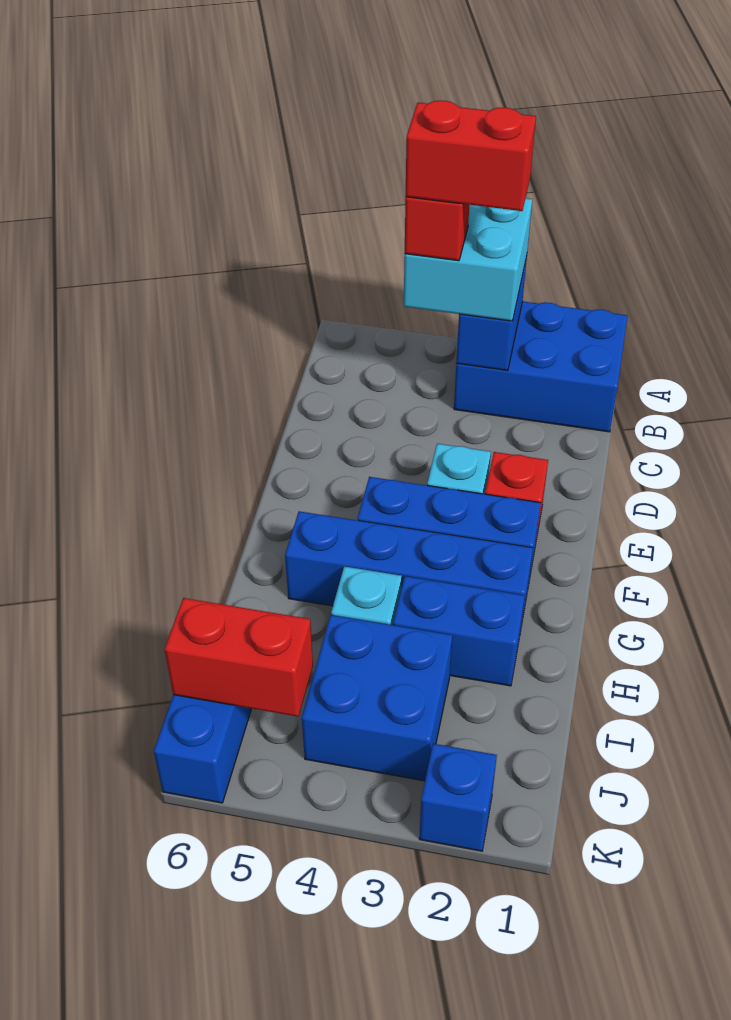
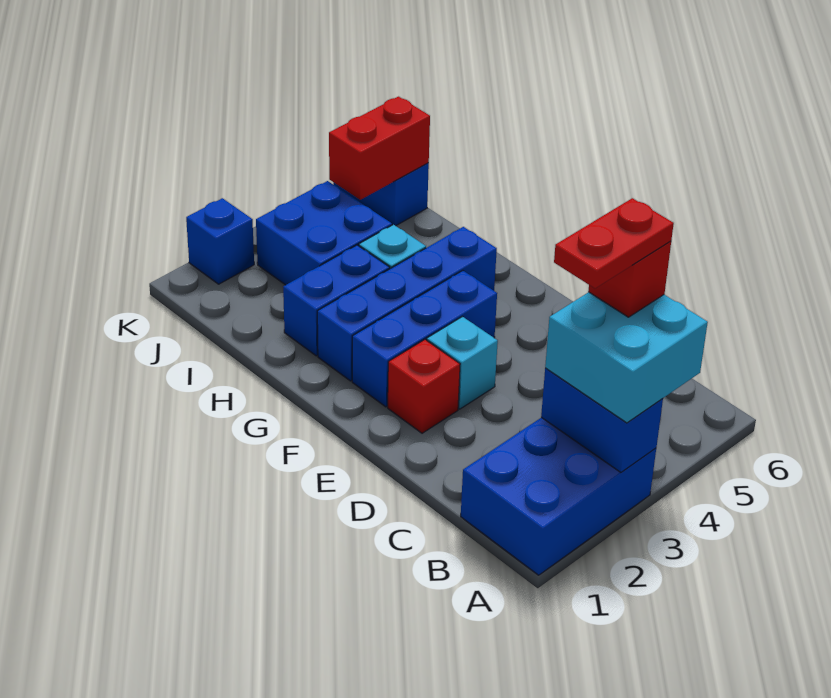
red brick B3:B4 level 5 -> red plate B3:B4 level 5

